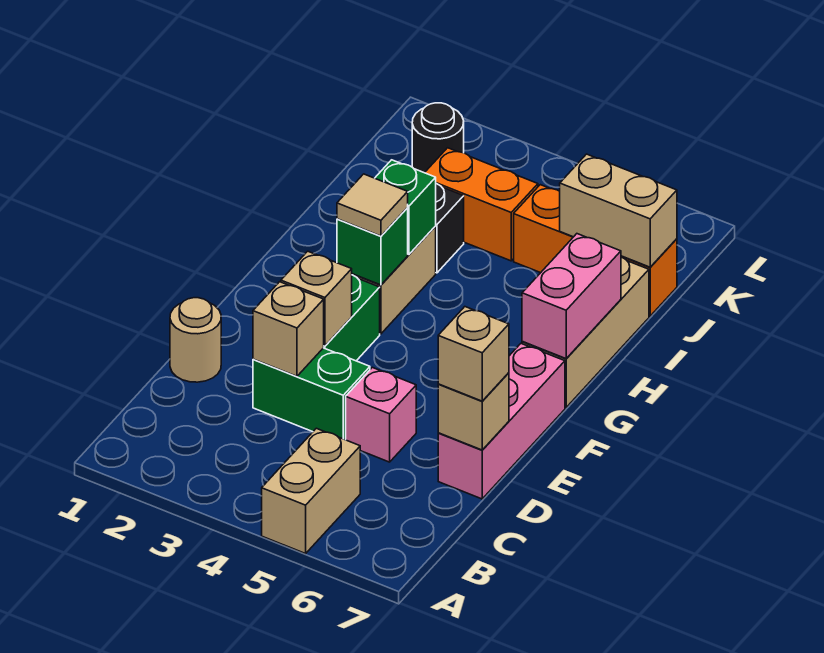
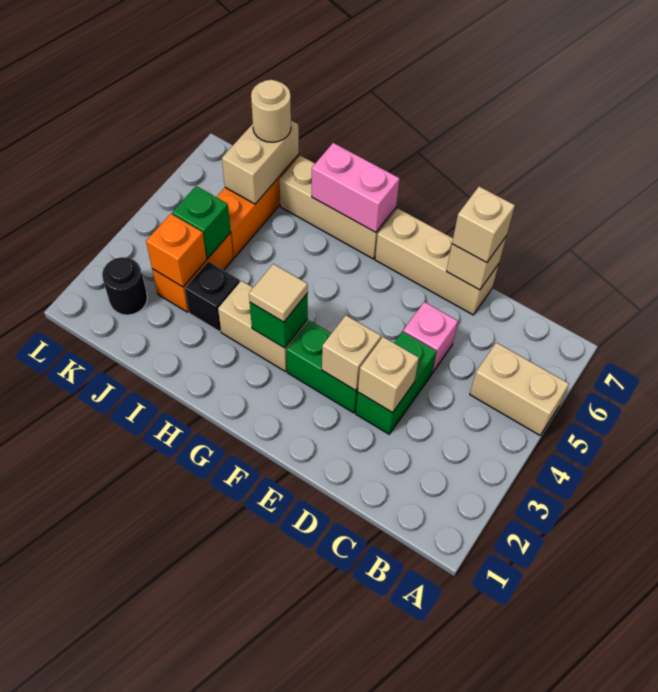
tan round brick D1 level 1 -> tan round brick J7 level 3
pink brick D7:F7 level 1 -> tan brick D7:F7 level 1
green brick H3 level 2 -> green brick J4 level 2
none -> orange brick J3 level 2

